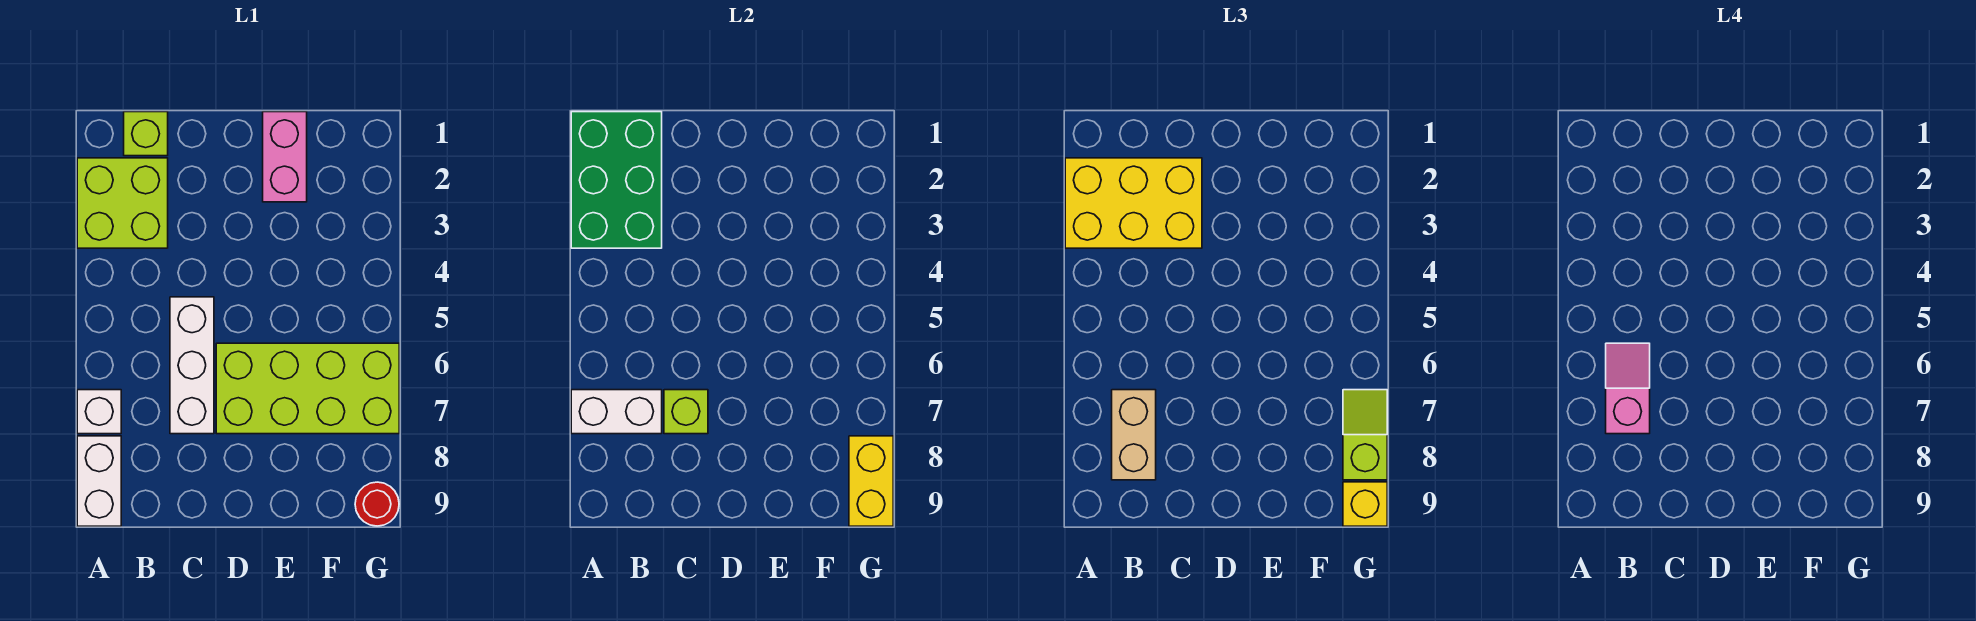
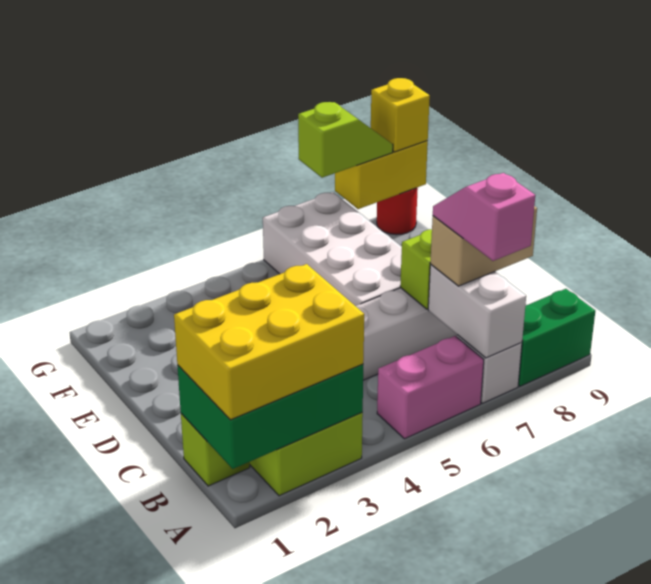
yellow brick A2:C3 level 3 -> yellow brick A1:B3 level 3
white brick A8:A9 level 1 -> green brick A8:A9 level 1
pink slope B6:B7 level 4 top 7 -> pink slope A7:B7 level 4 top A
lime brick D6:G7 level 1 -> white brick D6:G7 level 1
pink brick E1:E2 level 1 -> pink brick A5:A6 level 1
lime slope G7:G8 level 3 top 8 -> lime slope G7:G8 level 3 top 7

